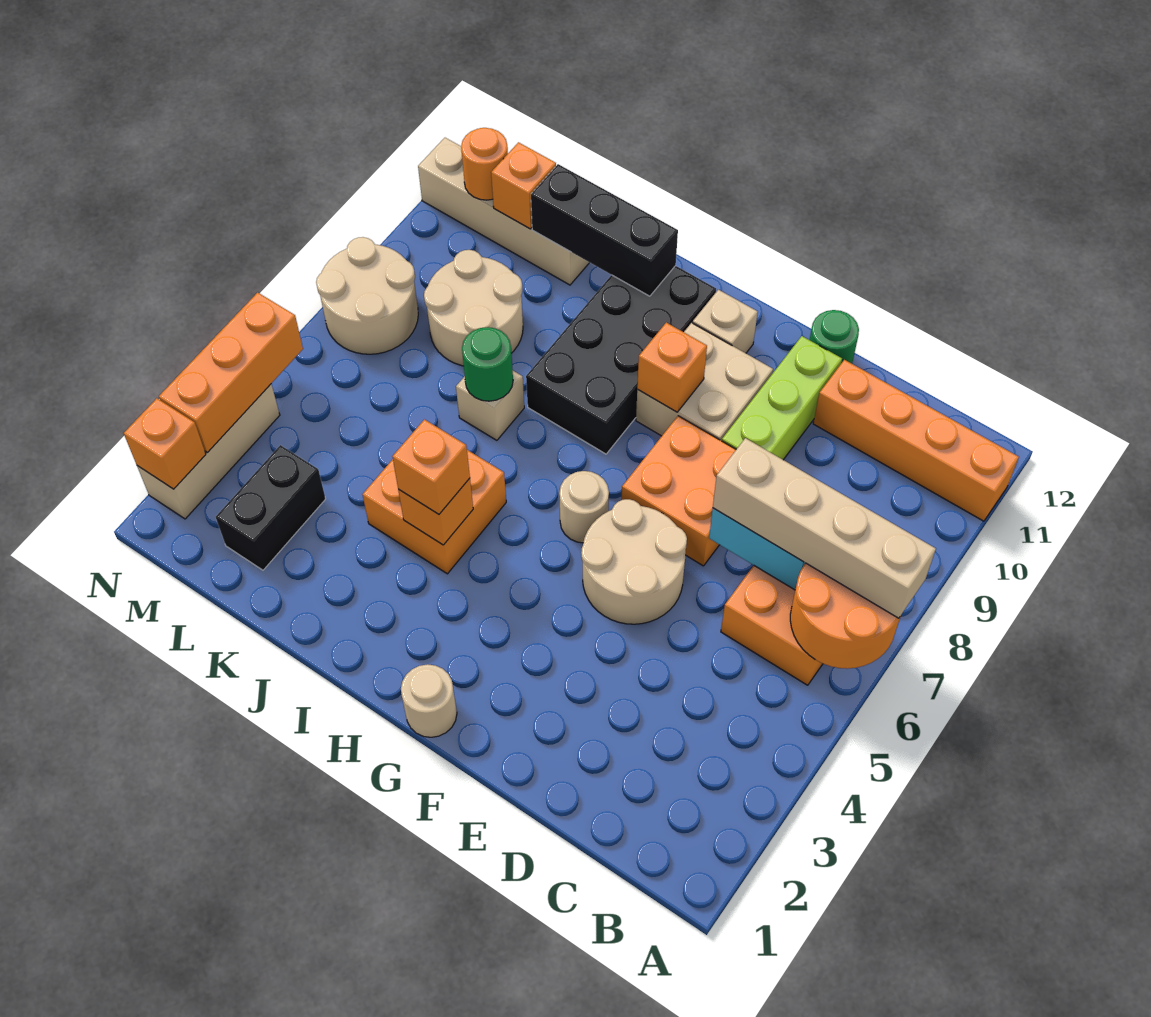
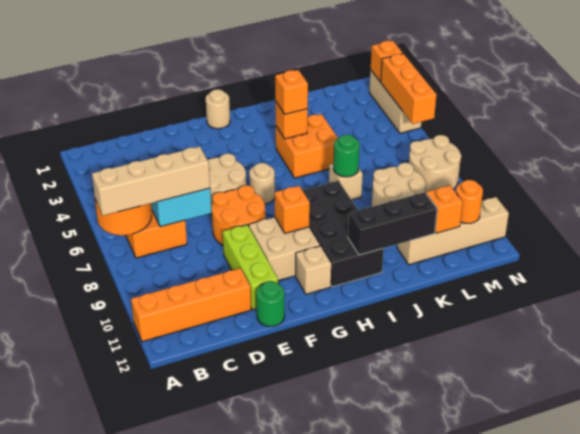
orange brick E7:F8 level 1 -> orange round brick E7:F8 level 1
black brick L2:L3 level 1 -> none

